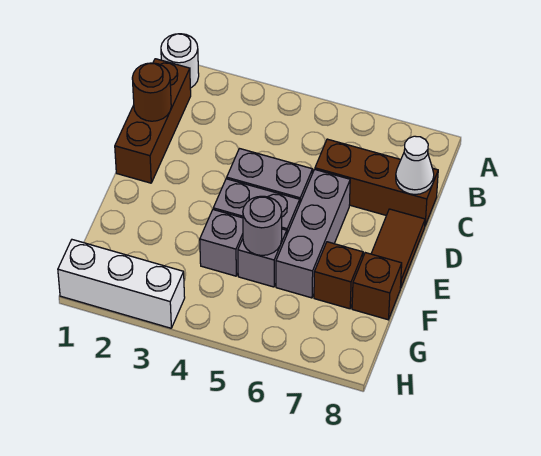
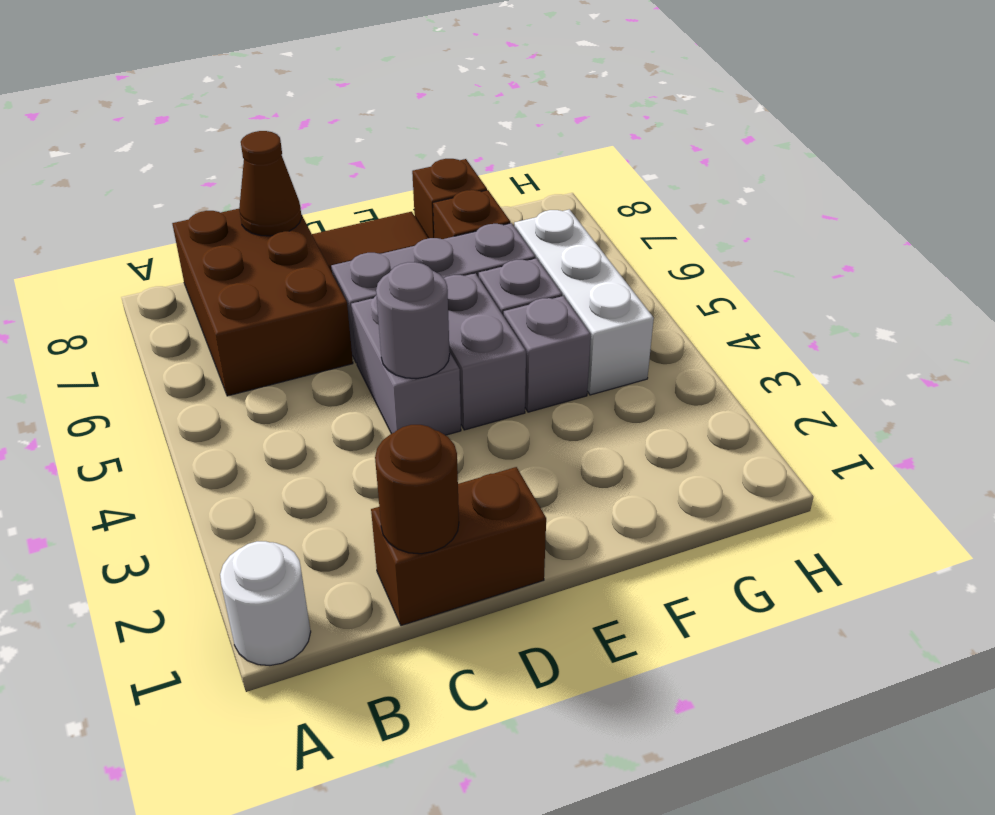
brown brick B1:D1 level 1 -> brown brick C1:D1 level 1
brown brick C6:C8 level 1 -> brown brick B6:C8 level 1
white cone C8 level 2 -> brown cone C8 level 2
grey round brick F5 level 2 -> grey round brick D4 level 2
white brick H1:H3 level 1 -> white brick G4:G6 level 1

